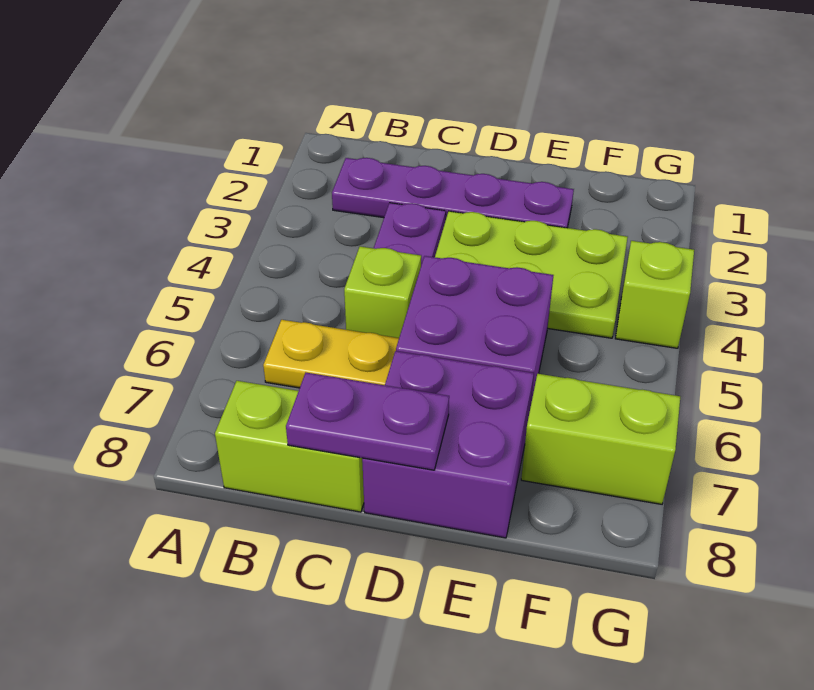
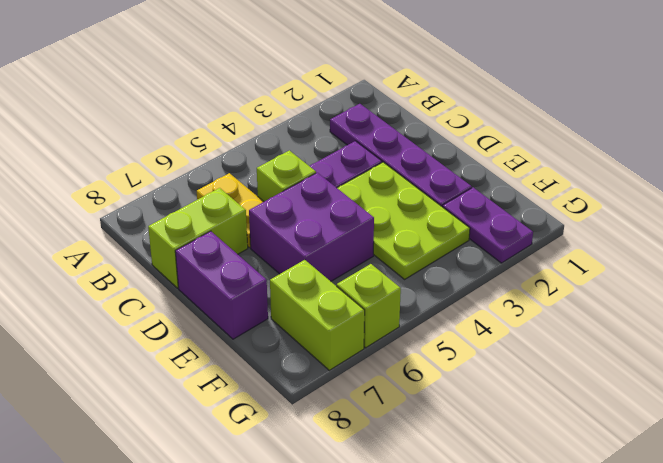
lime brick B8:C8 level 1 -> lime brick C7:C8 level 1
purple plate C8:D8 level 2 -> purple plate F2:G2 level 1
purple brick D7:E8 level 1 -> purple brick D8:E8 level 1
lime brick G4 level 1 -> lime brick G6 level 1

